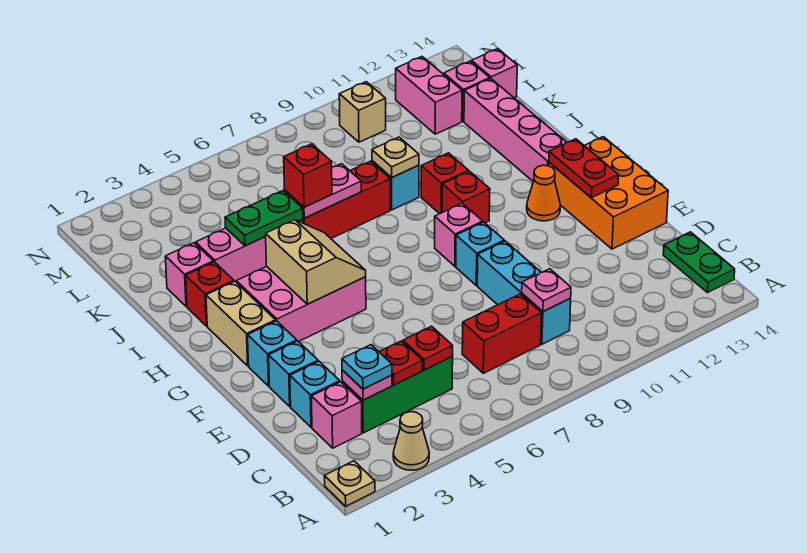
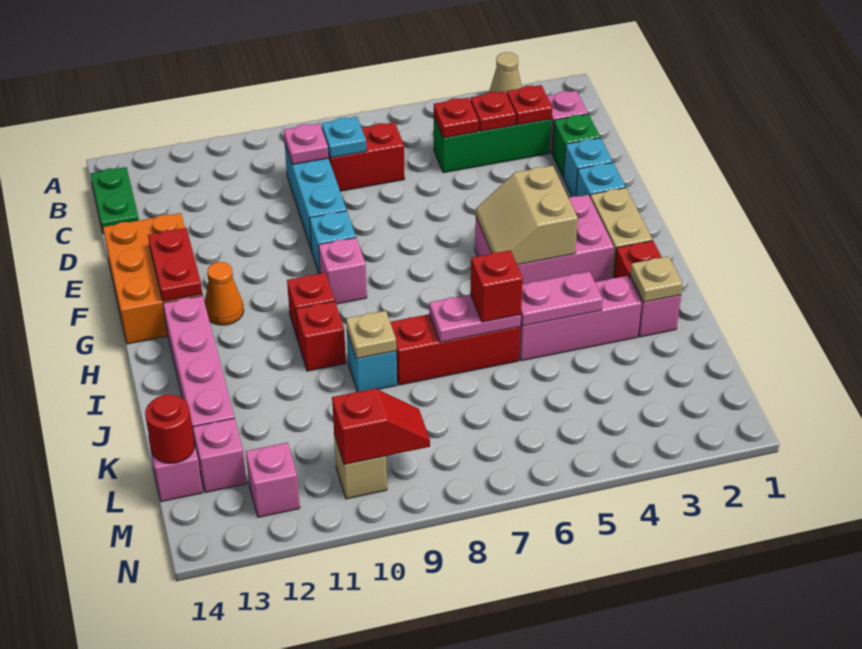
tan plate A1 level 1 -> tan plate J2 level 2
pink plate C3 level 2 -> red plate C3 level 2
cyan plate C3 level 3 -> cyan plate C8 level 2
cyan brick D2 level 1 -> green brick D2 level 1
green plate J4:J5 level 2 -> pink plate J4:J5 level 2
pink brick L12:M12 level 1 -> pink brick M12 level 1
none -> red round brick L14 level 2
none -> red slope M9:M10 level 2 top 10

